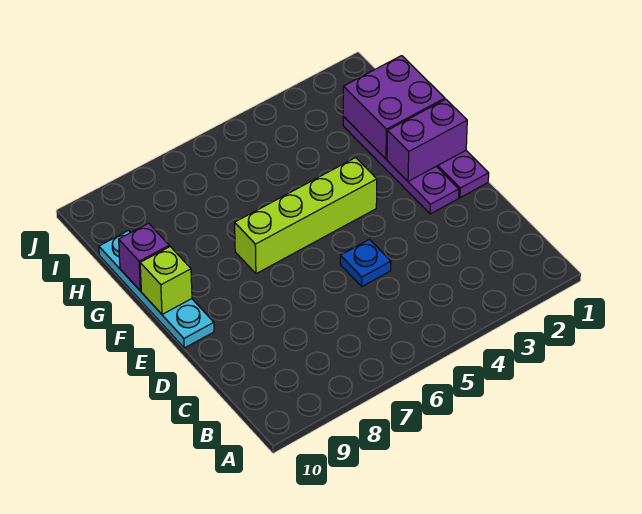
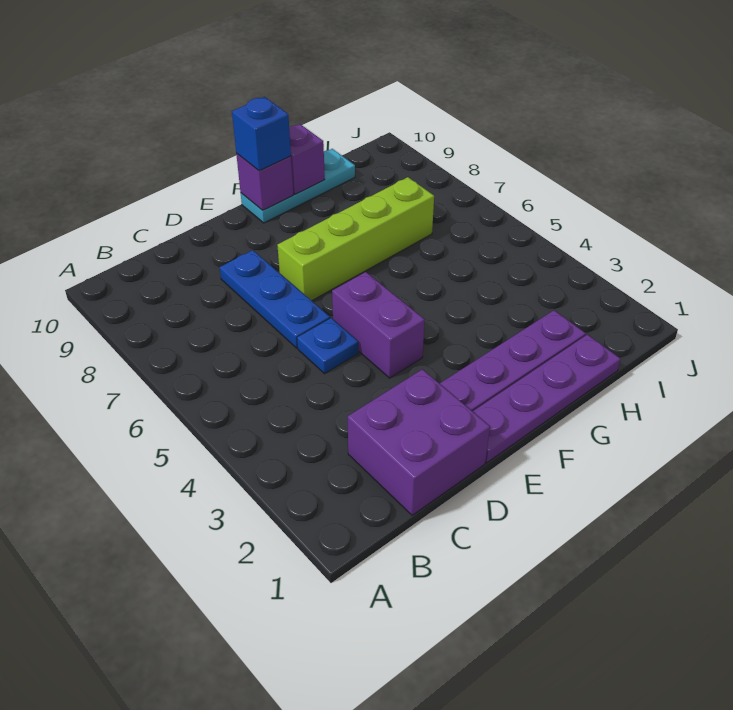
none -> blue plate D6:D8 level 1
cyan plate E10:H10 level 1 -> cyan plate F10:H10 level 1
purple brick F1:F2 level 2 -> purple brick E4:E5 level 1
lime brick F4:F7 level 1 -> lime brick E7:H7 level 1
lime brick F10 level 2 -> purple brick F10 level 2
none -> blue brick F10 level 3
purple brick G1:H2 level 2 -> purple brick C1:D2 level 1

